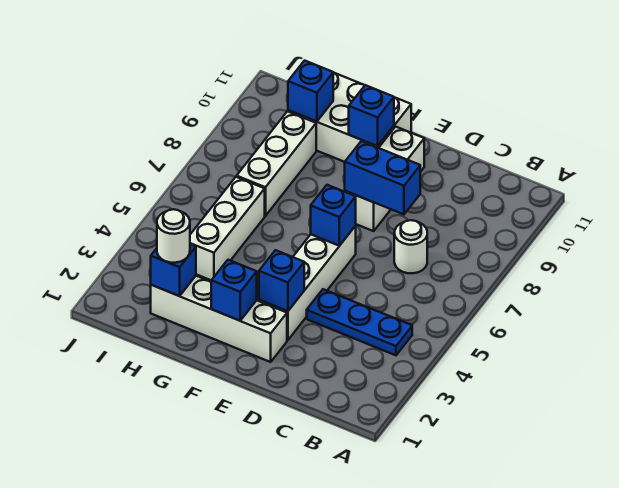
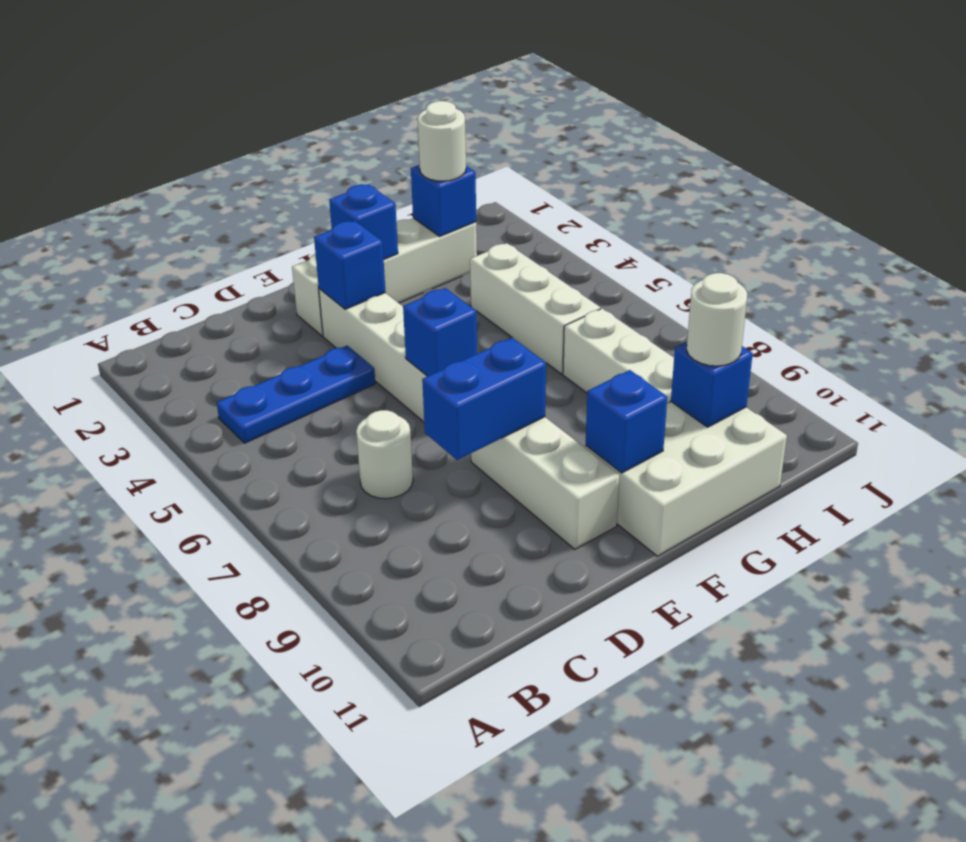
none -> white round brick H10 level 3

